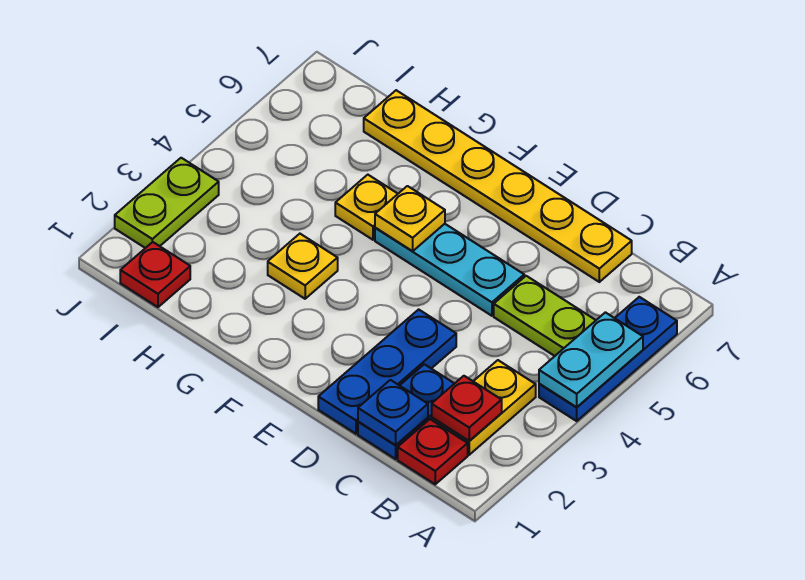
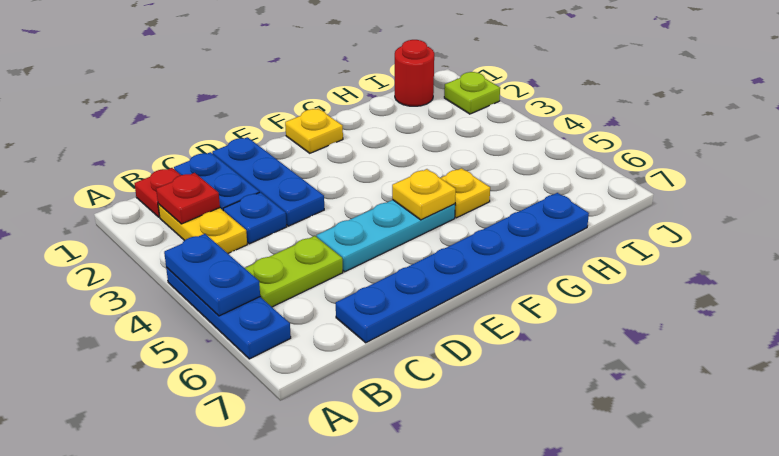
cyan plate A4:A5 level 2 -> blue plate A4:A5 level 2
blue plate C1 level 2 -> blue plate C3 level 1
yellow plate C7:H7 level 1 -> blue plate C7:H7 level 1
yellow plate G3 level 1 -> yellow plate F1 level 1
red plate I1 level 1 -> red round brick I1 level 1
lime plate J2:J3 level 1 -> lime plate J2 level 1

